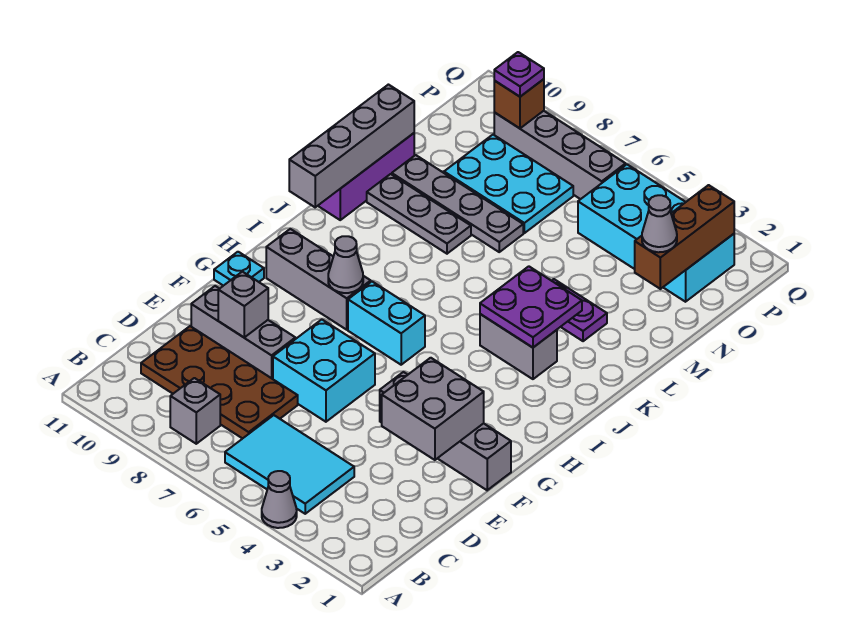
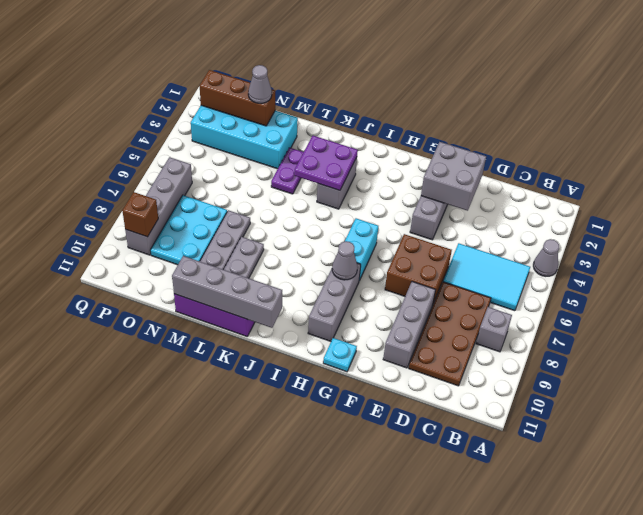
cyan tile B4:C6 level 1 -> cyan tile B5:D6 level 1
cyan brick E6:F7 level 1 -> brown brick E6:F7 level 1
grey brick E9 level 2 -> none
cyan brick O2:P5 level 1 -> cyan brick M2:P3 level 1
purple plate P9 level 3 -> none

